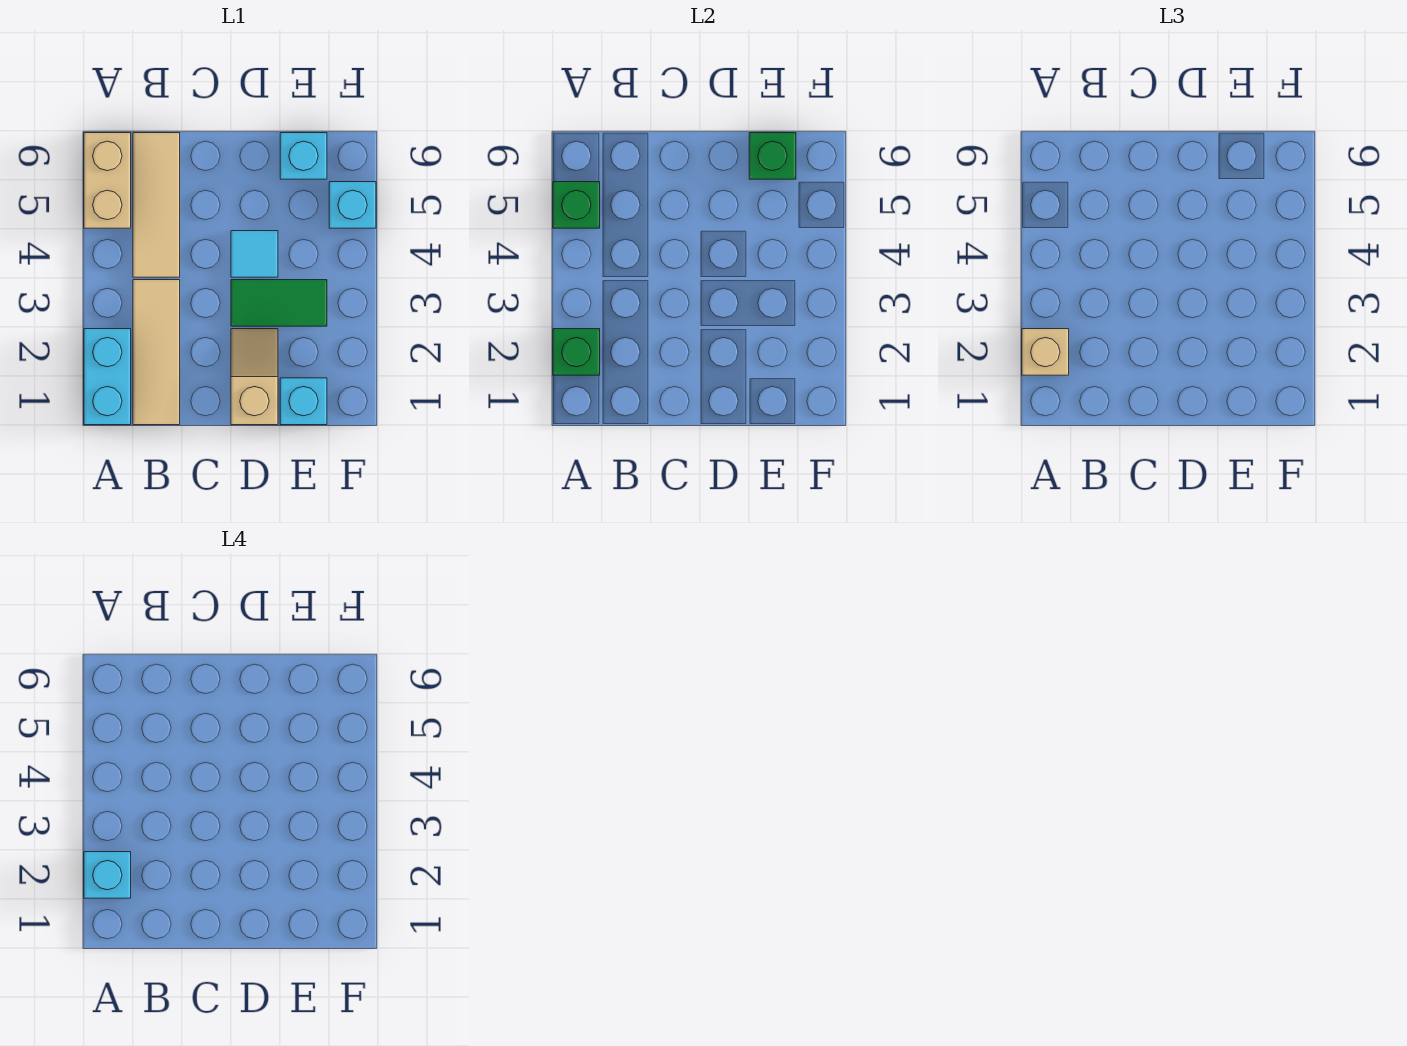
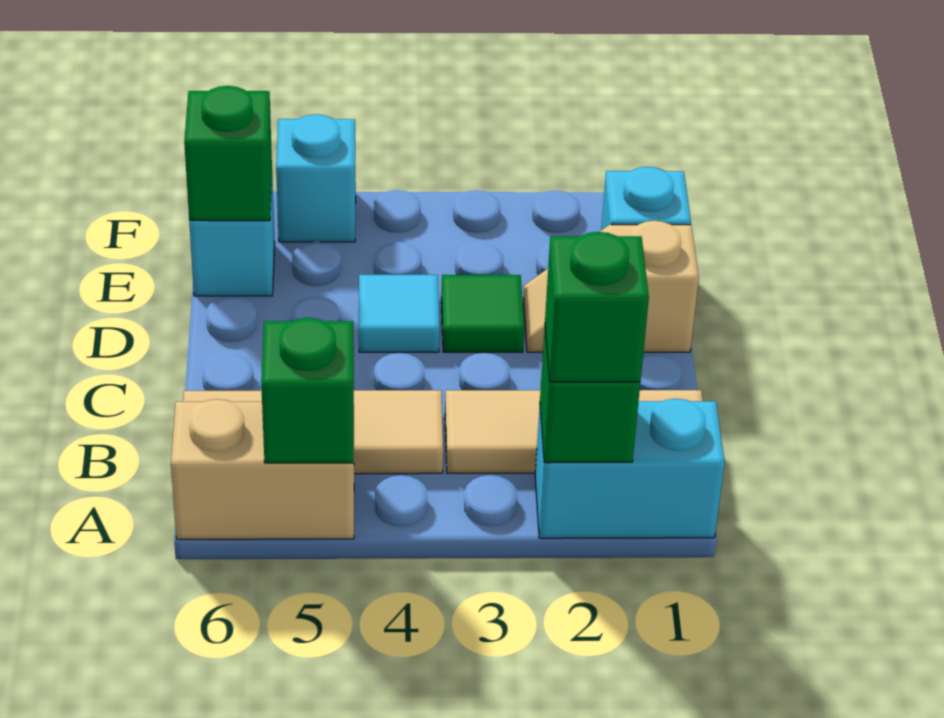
tan brick A2 level 3 -> green brick A2 level 3
cyan brick A2 level 4 -> none
green tile D3:E3 level 1 -> green tile D3 level 1

